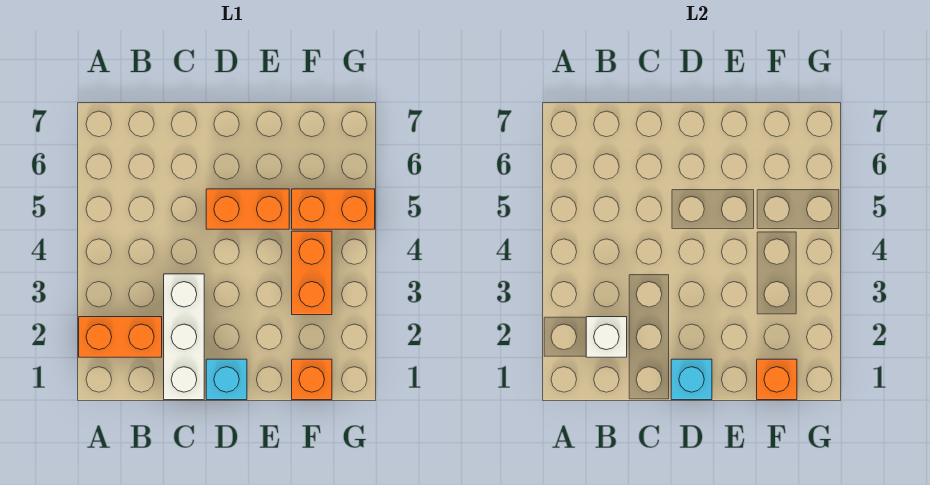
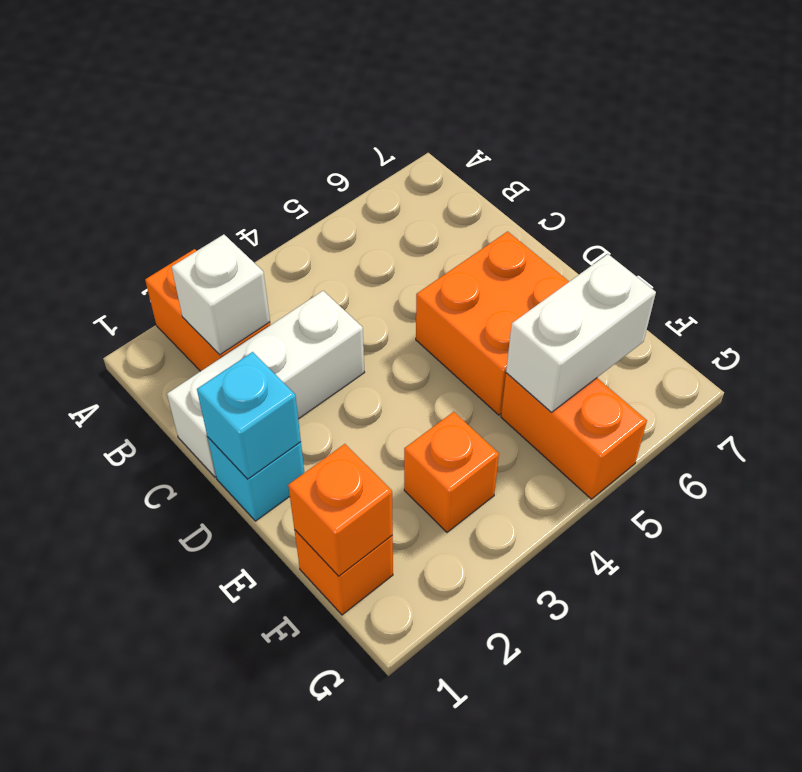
orange brick D5:E5 level 1 -> orange brick D5:E6 level 1
orange brick F3:F4 level 1 -> orange brick F3 level 1
none -> white brick F5:F6 level 2

